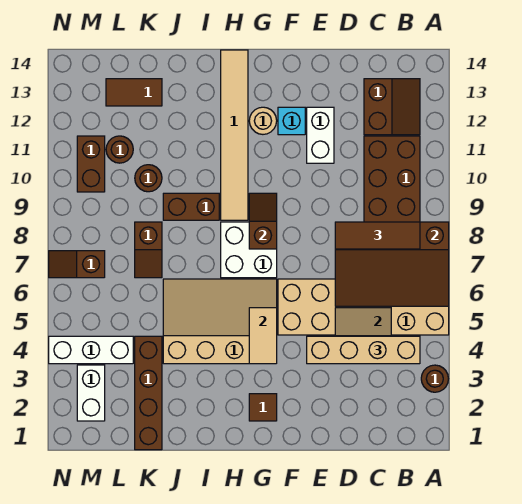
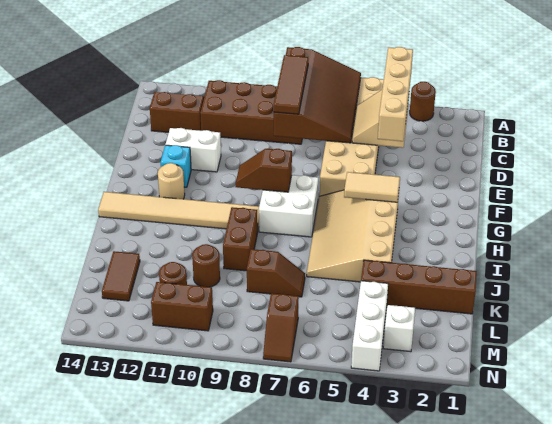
brown tile G2 level 1 -> none
white brick M2:M3 level 1 -> white brick M3 level 1

